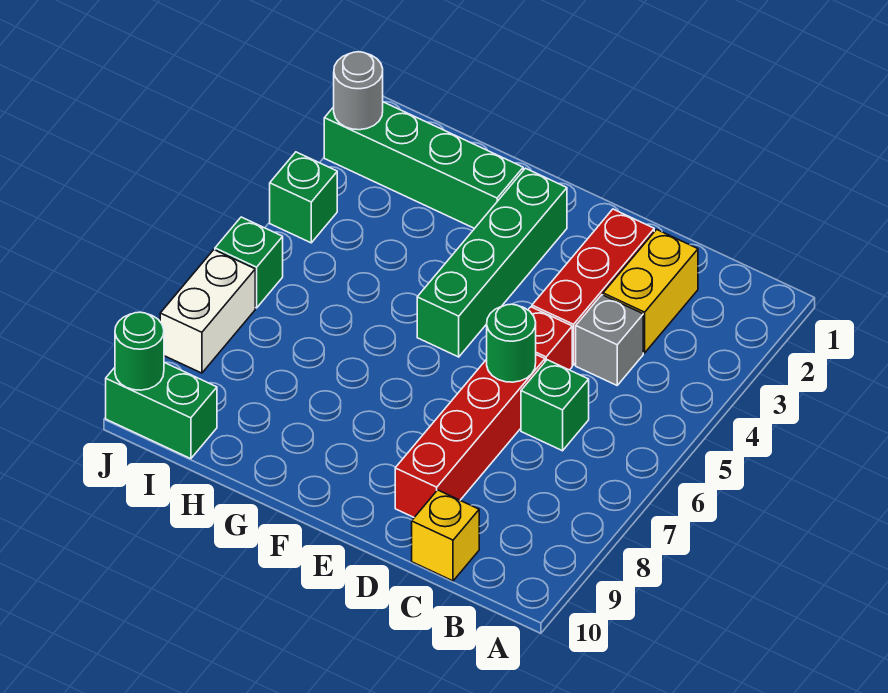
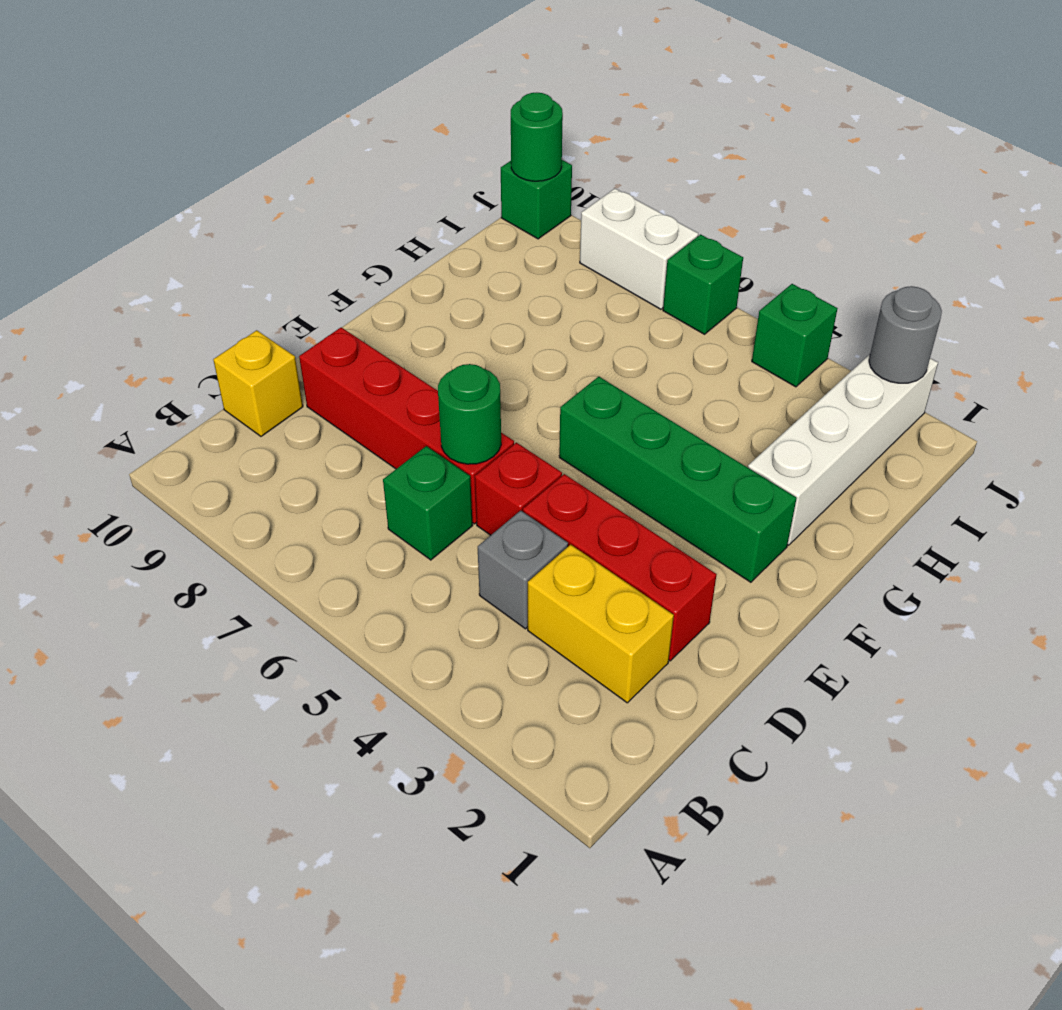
green brick G2:J2 level 1 -> white brick G2:J2 level 1
green brick I10:J10 level 1 -> green brick J10 level 1

